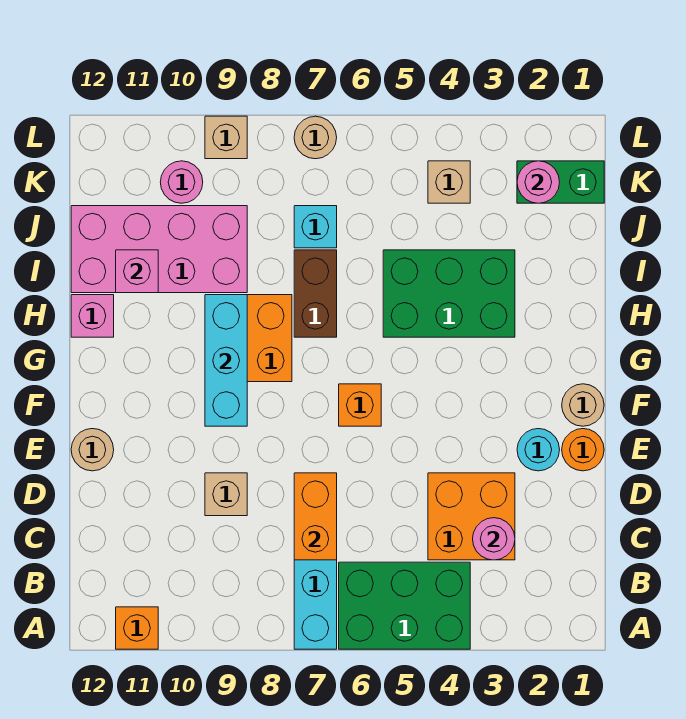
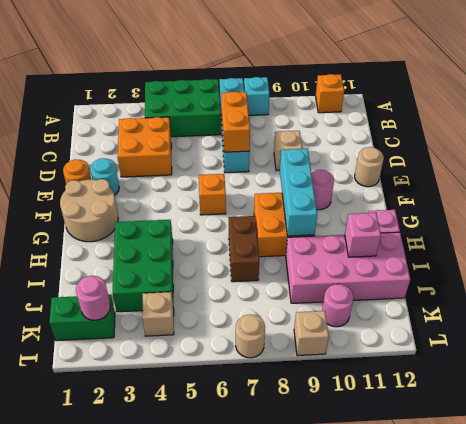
pink round brick C3 level 2 -> pink round brick F10 level 1
tan round brick F1 level 1 -> tan round brick F1:G2 level 1
green brick H3:I5 level 1 -> green brick H3:J4 level 1
cyan brick J7 level 1 -> cyan brick A8 level 1

